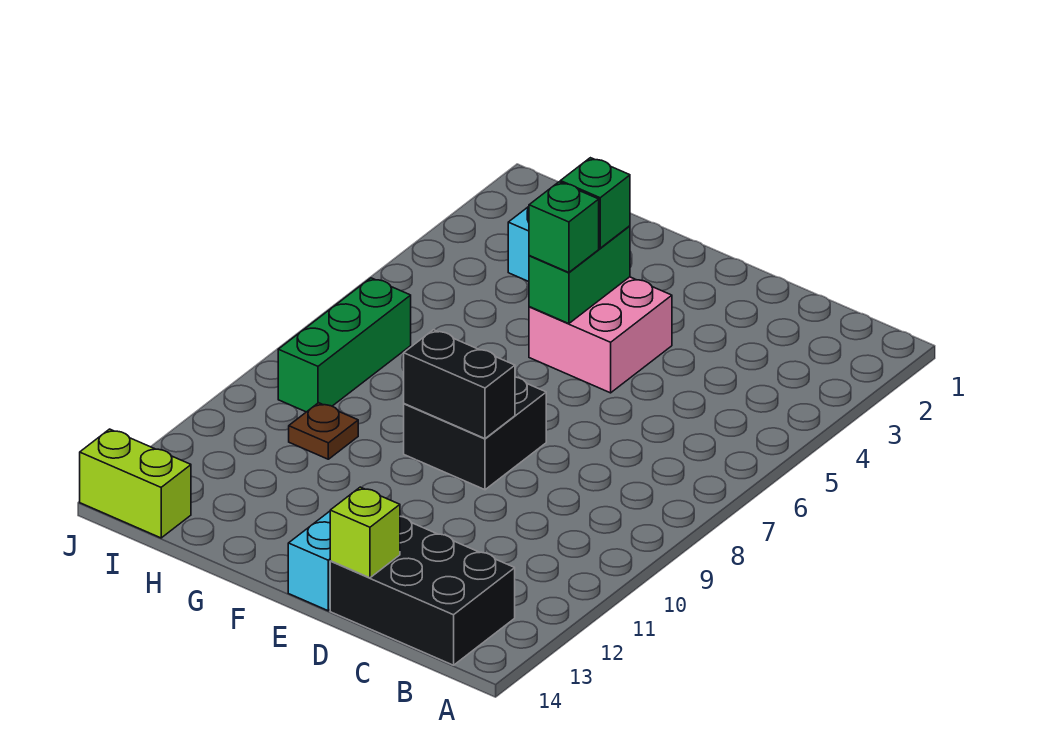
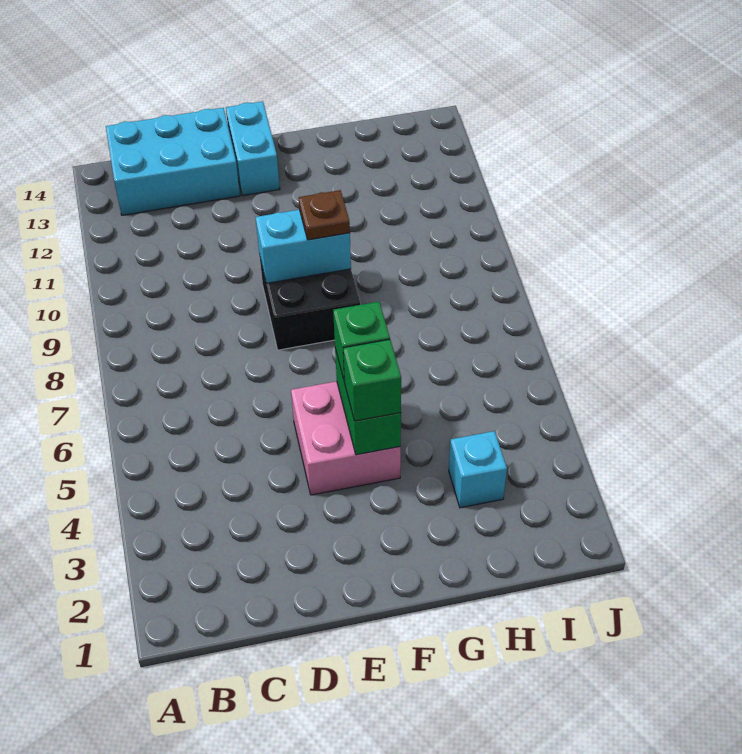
black brick B13:D14 level 1 -> cyan brick B13:D14 level 1
lime brick D14 level 2 -> none
black brick E9:F9 level 2 -> cyan brick E9:F9 level 2
brown plate H10 level 1 -> brown plate F9 level 3
green brick I7:I9 level 1 -> none
lime brick I14:J14 level 1 -> none

